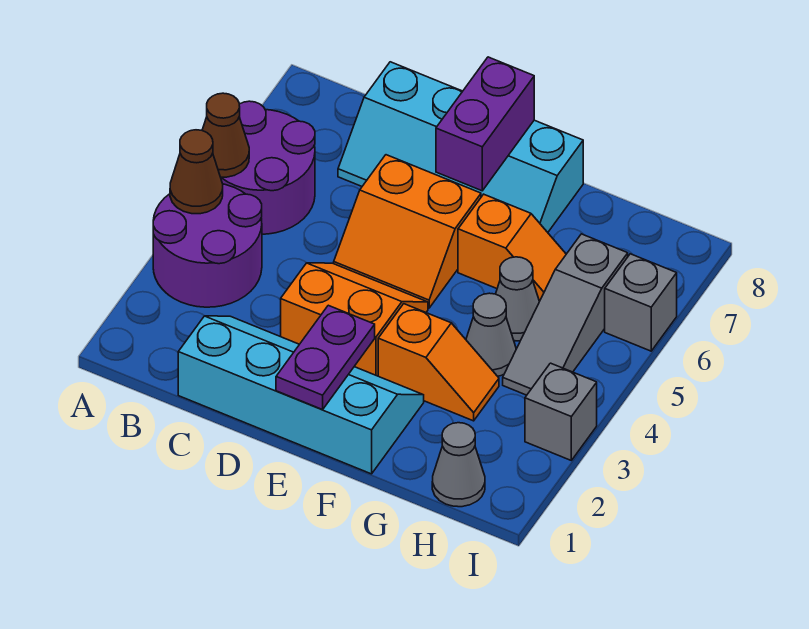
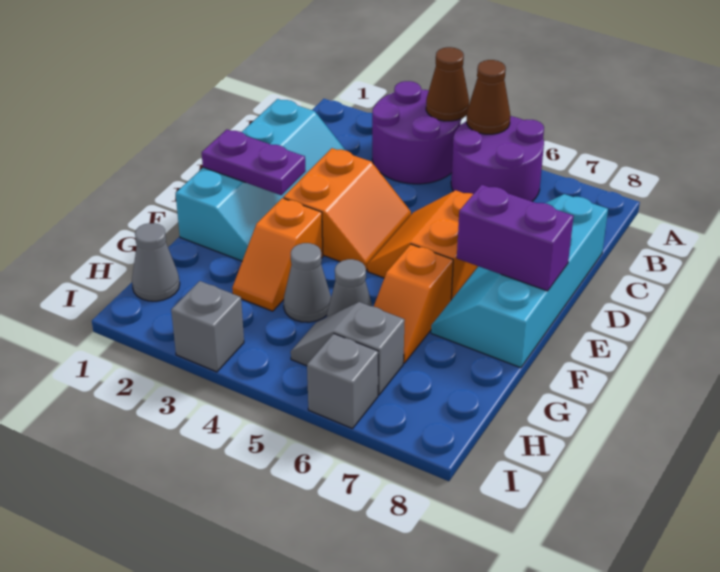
grey slope H4:H6 level 1 top 6 -> grey slope H5:H6 level 1 top 6

